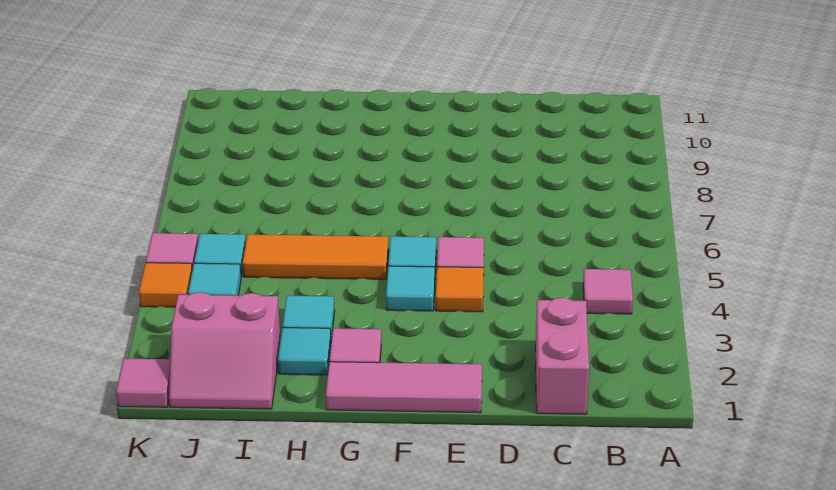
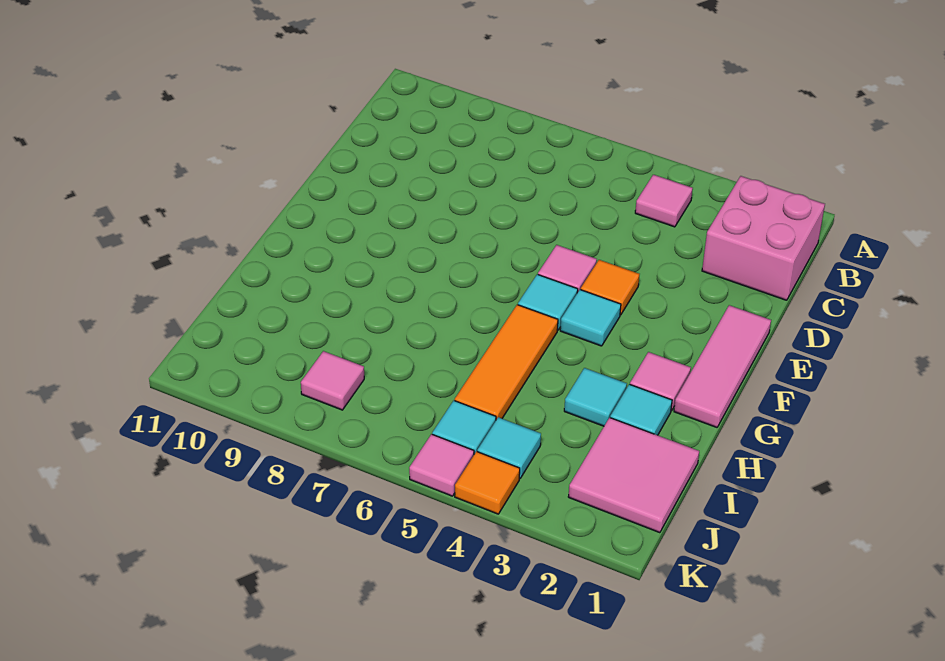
pink brick C1:C2 level 1 -> pink brick B1:C2 level 1
pink slope I1:J2 level 1 top 2 -> pink tile I1:J2 level 1
pink tile K1 level 1 -> pink tile J8 level 1

